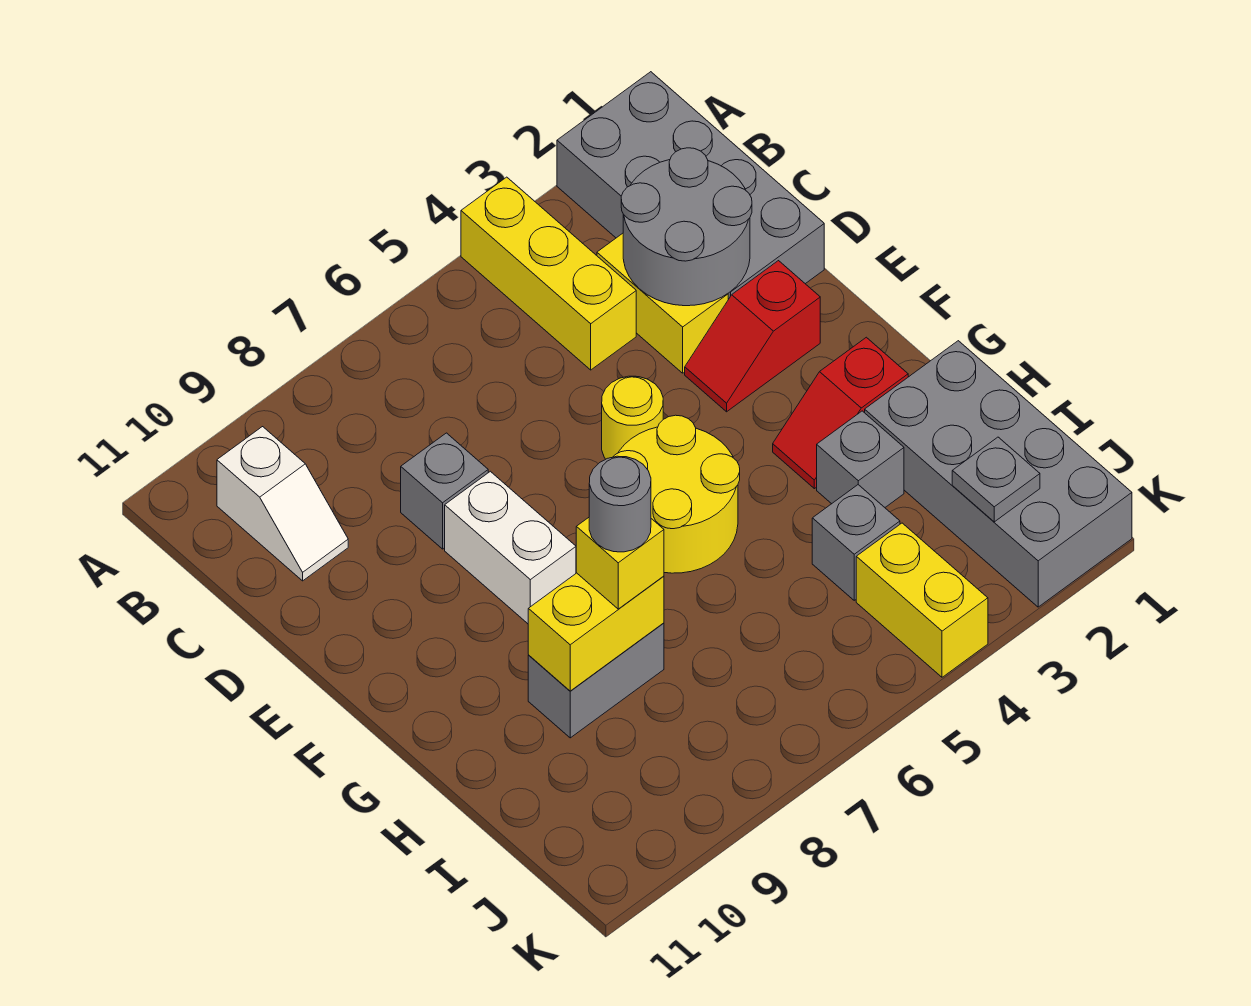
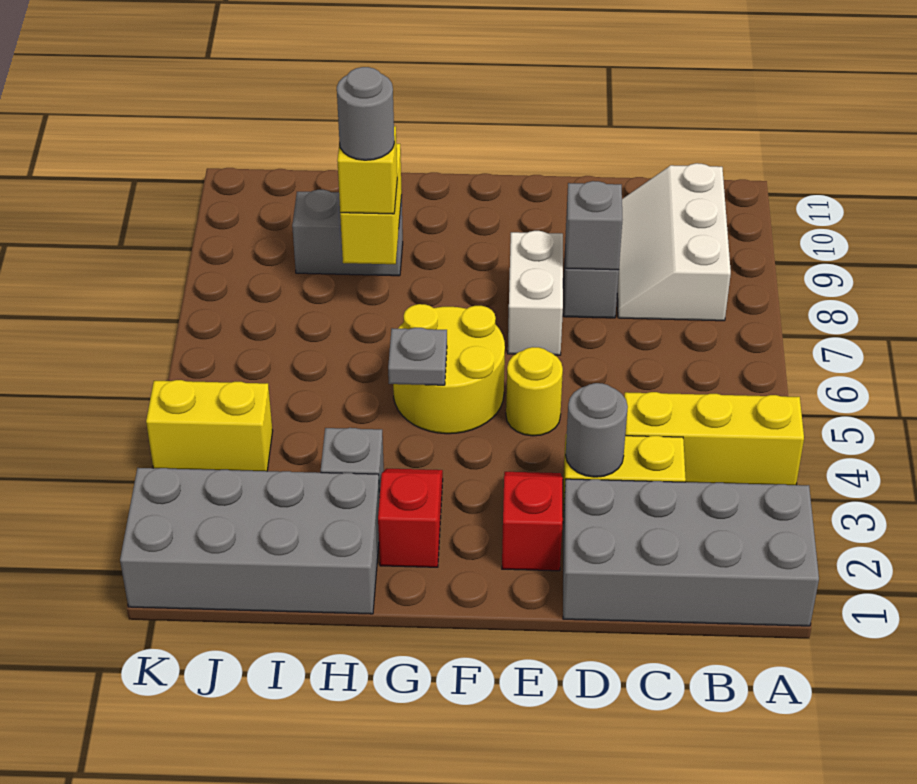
white slope B10:C10 level 1 top B -> white slope B8:C10 level 1 top B
grey round brick C2:D3 level 2 -> grey round brick D3 level 2
white brick E8:F8 level 1 -> white brick E7:E8 level 1
grey brick H8:H9 level 1 -> grey brick H9:I9 level 1
grey brick I4 level 1 -> grey brick D8 level 2
grey plate J2 level 2 -> grey plate G5 level 2

